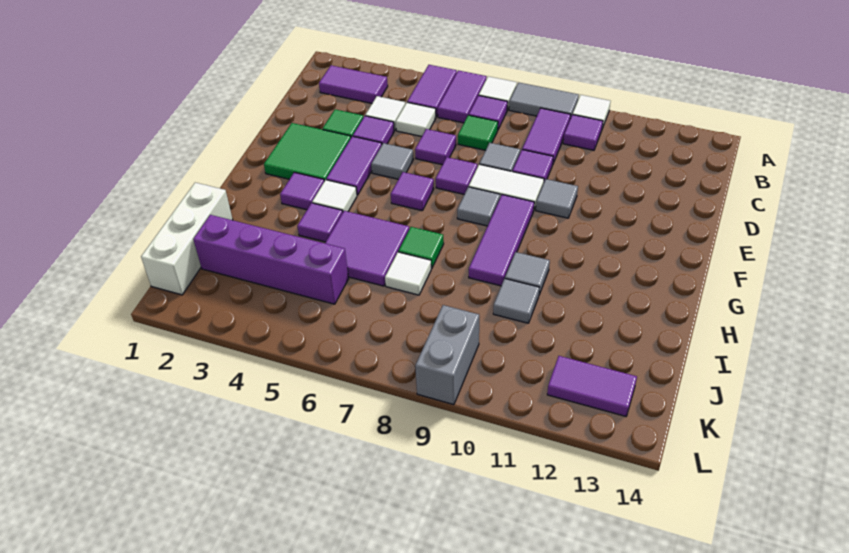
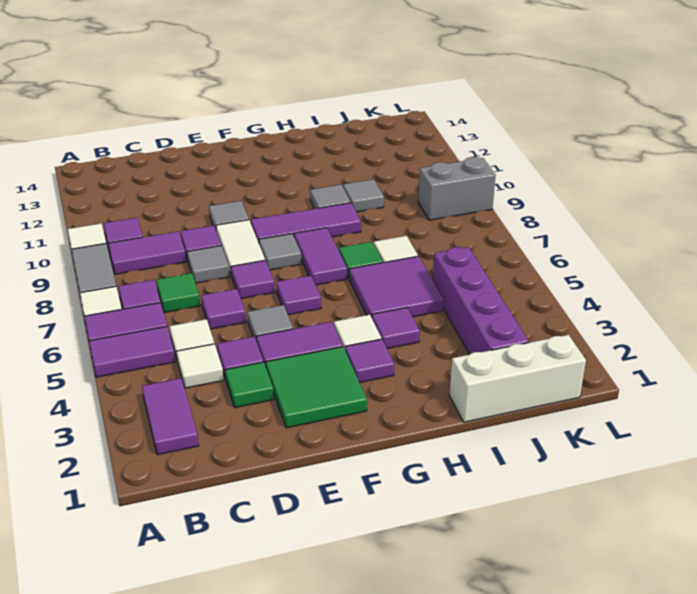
purple tile K12:K13 level 1 -> purple tile G7:G8 level 1

